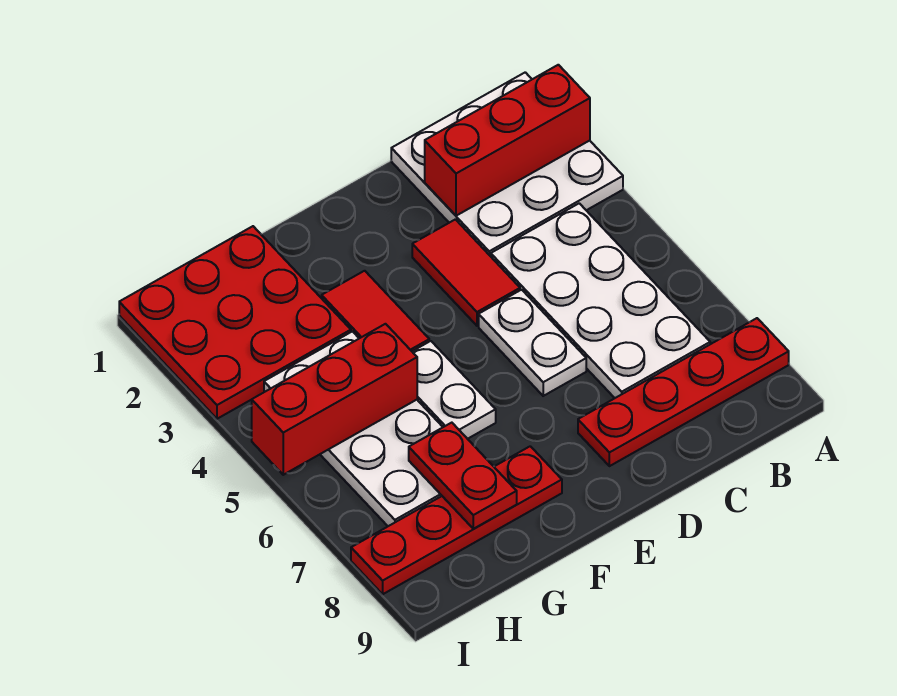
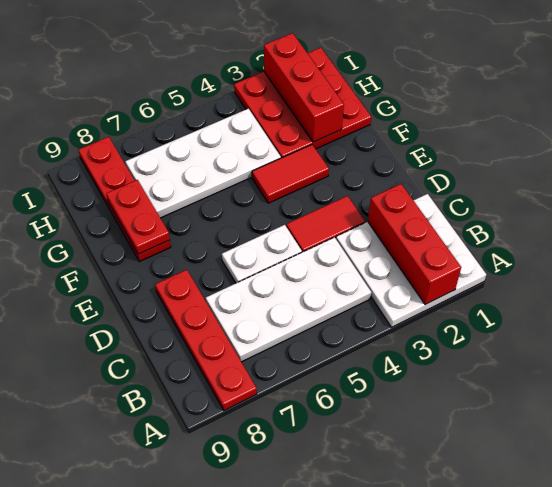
white plate F5:F6 level 1 -> none
red brick G5:I5 level 2 -> red brick G2:I2 level 2
red plate G7:G8 level 2 -> red plate F8:G8 level 2

